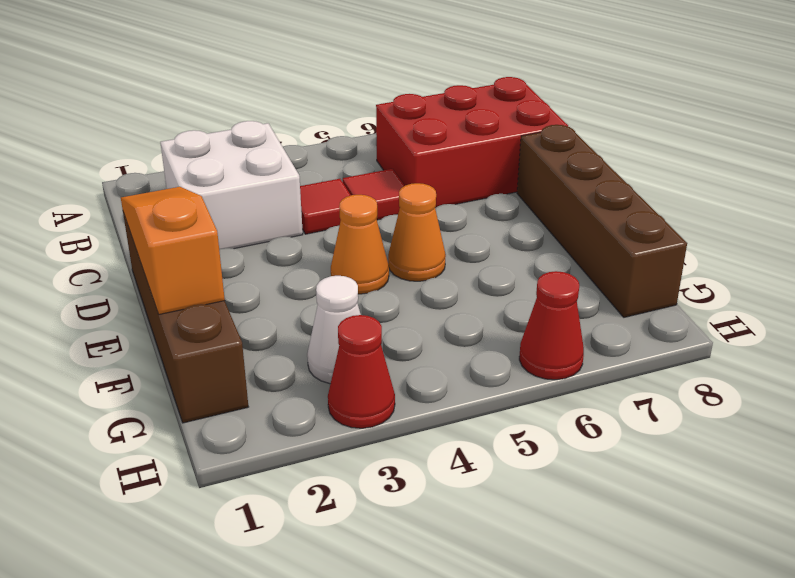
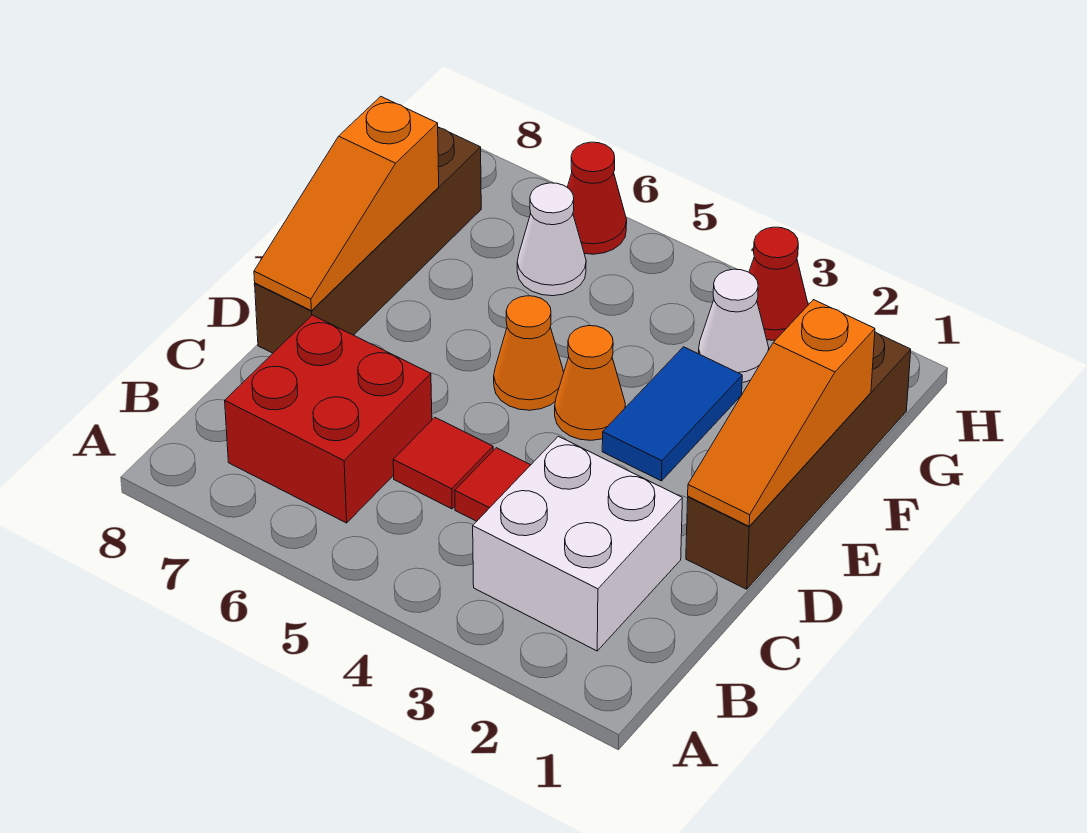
red brick B6:C8 level 1 -> red brick B6:C7 level 1
none -> orange slope D8:F8 level 2 top F
none -> blue tile E3:F3 level 1
none -> white cone G6 level 1

